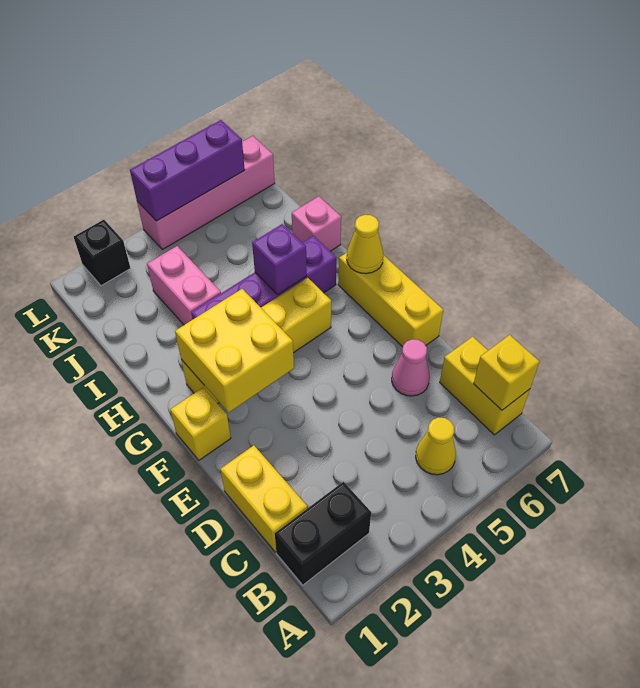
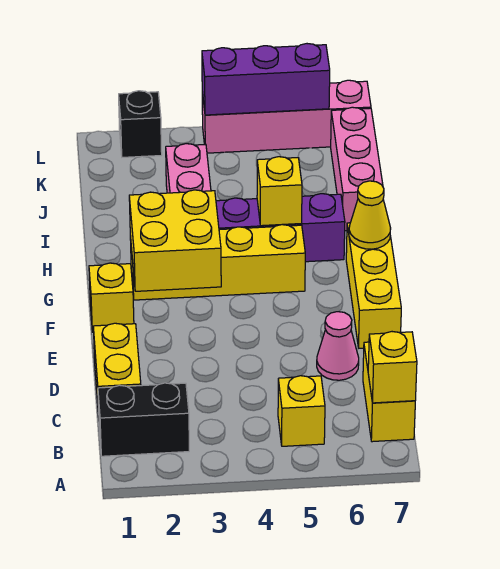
yellow cone B5 level 1 -> yellow brick B5 level 1
purple brick H5 level 2 -> yellow brick H5 level 2
pink brick I7 level 1 -> pink brick I7:K7 level 1

